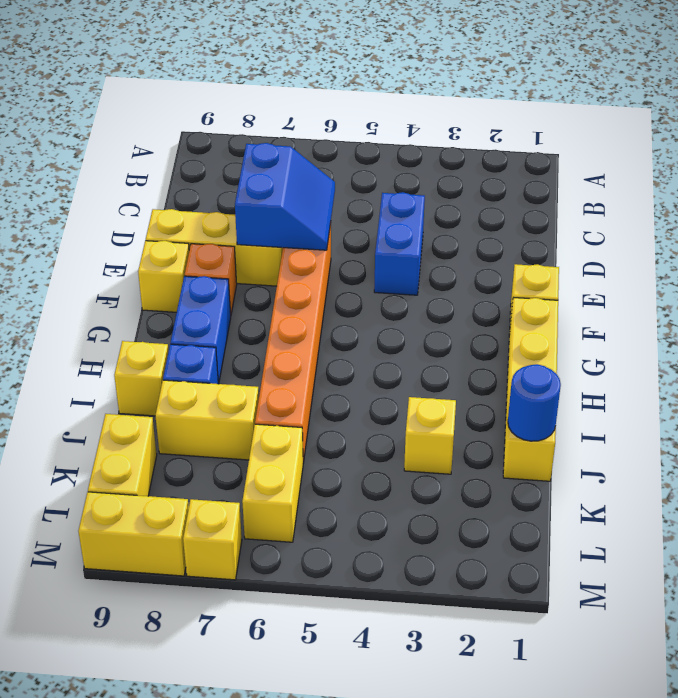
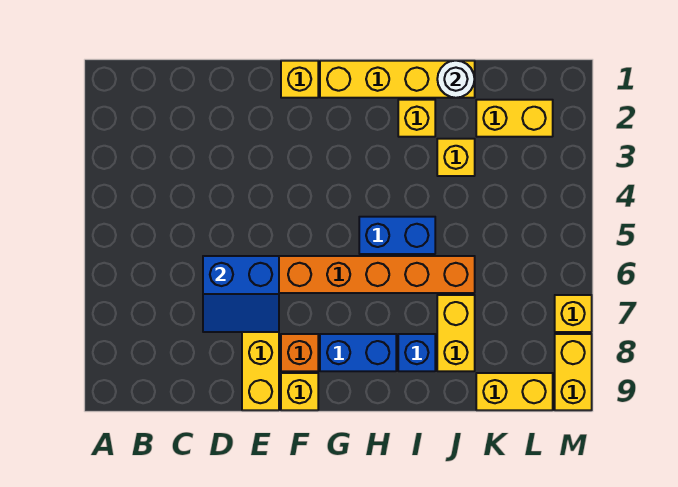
blue brick D4:E4 level 1 -> blue brick H5:I5 level 1
blue slope D6:E7 level 2 top 7 -> blue slope D6:E7 level 2 top 6
yellow brick I9 level 1 -> yellow brick I2 level 1
blue round brick J1 level 2 -> white round brick J1 level 2
yellow brick K6:L6 level 1 -> yellow brick K2:L2 level 1

